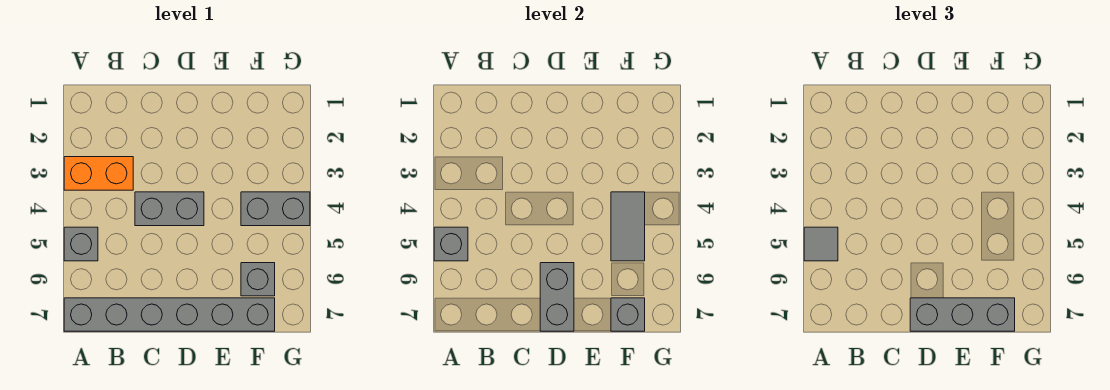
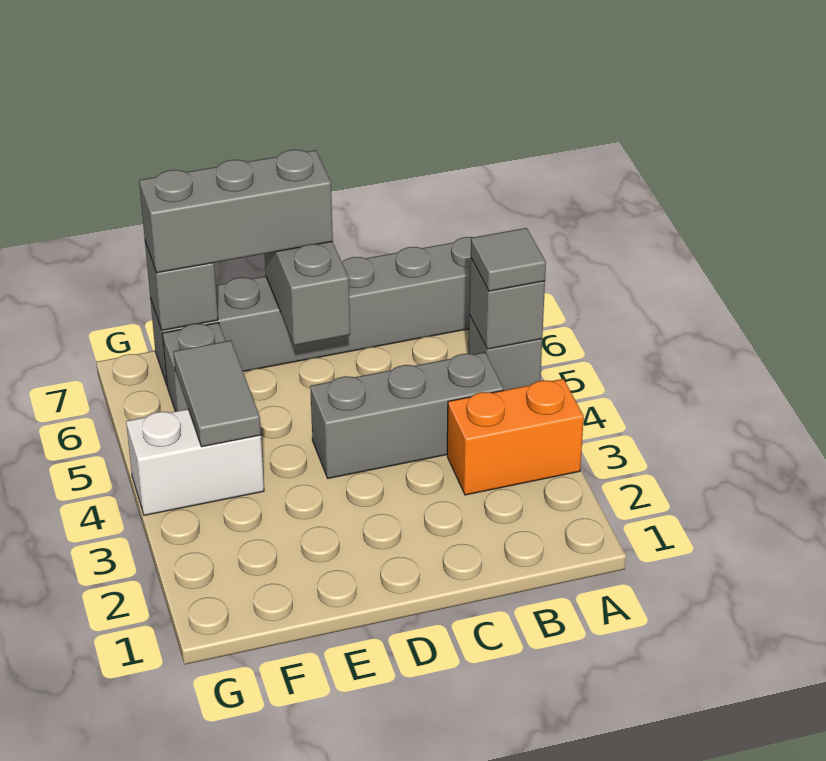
grey brick C4:D4 level 1 -> grey brick B4:D4 level 1
grey brick F4:G4 level 1 -> white brick F4:G4 level 1

